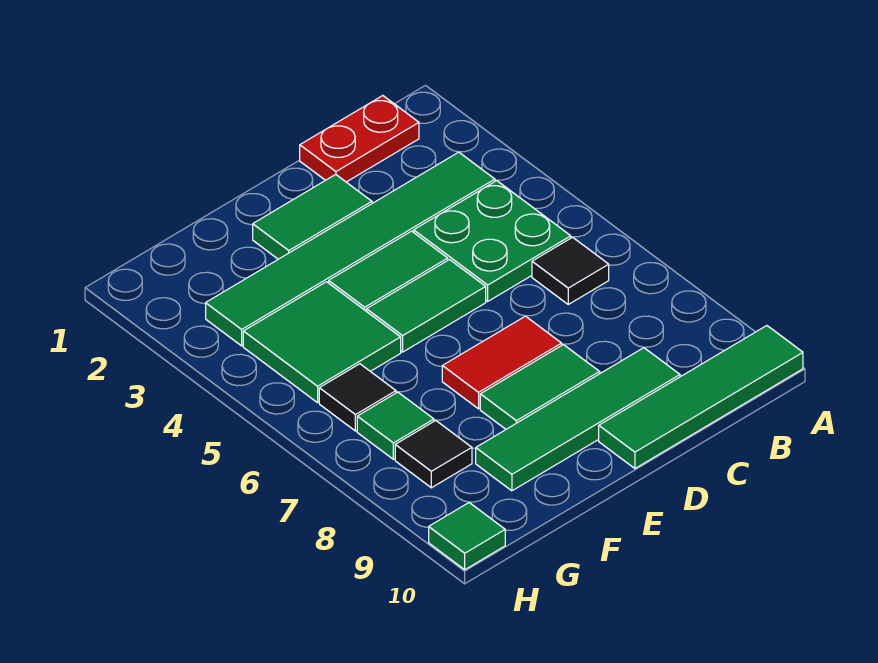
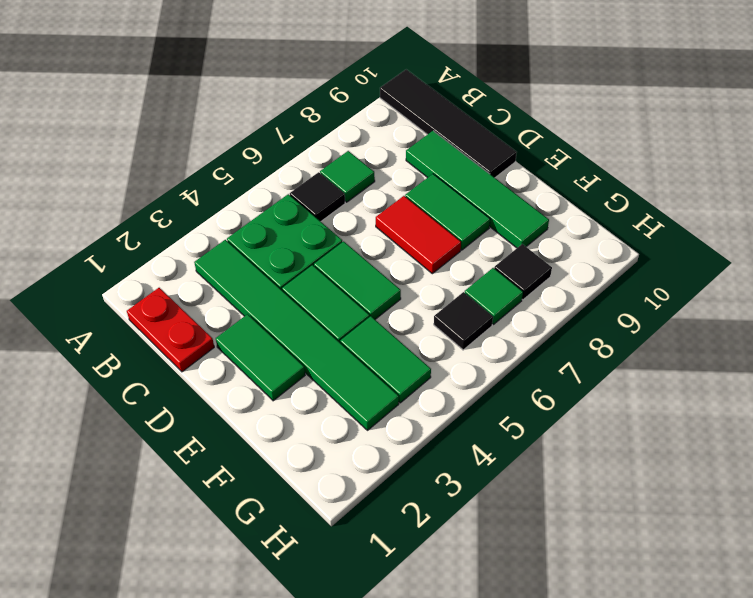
green tile A10:D10 level 1 -> black tile A10:D10 level 1
green tile F4:G5 level 1 -> green tile F4:G4 level 1
green tile H10 level 1 -> green tile B7 level 1

